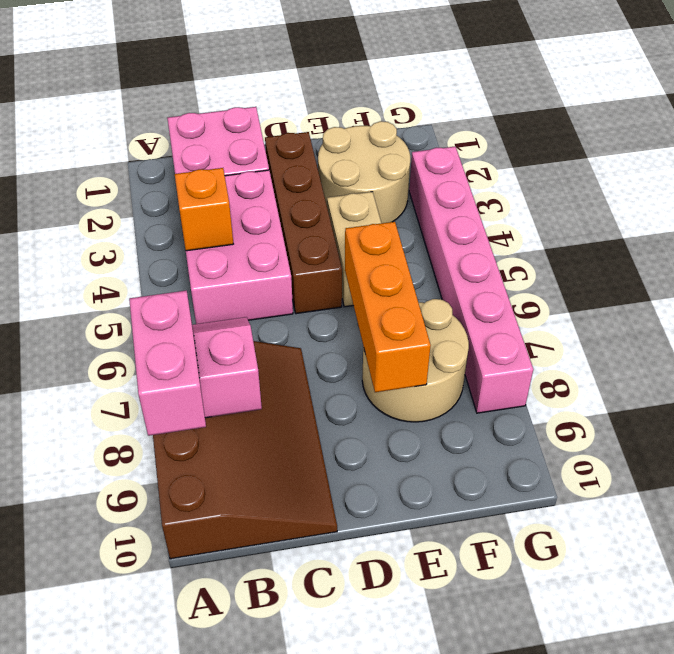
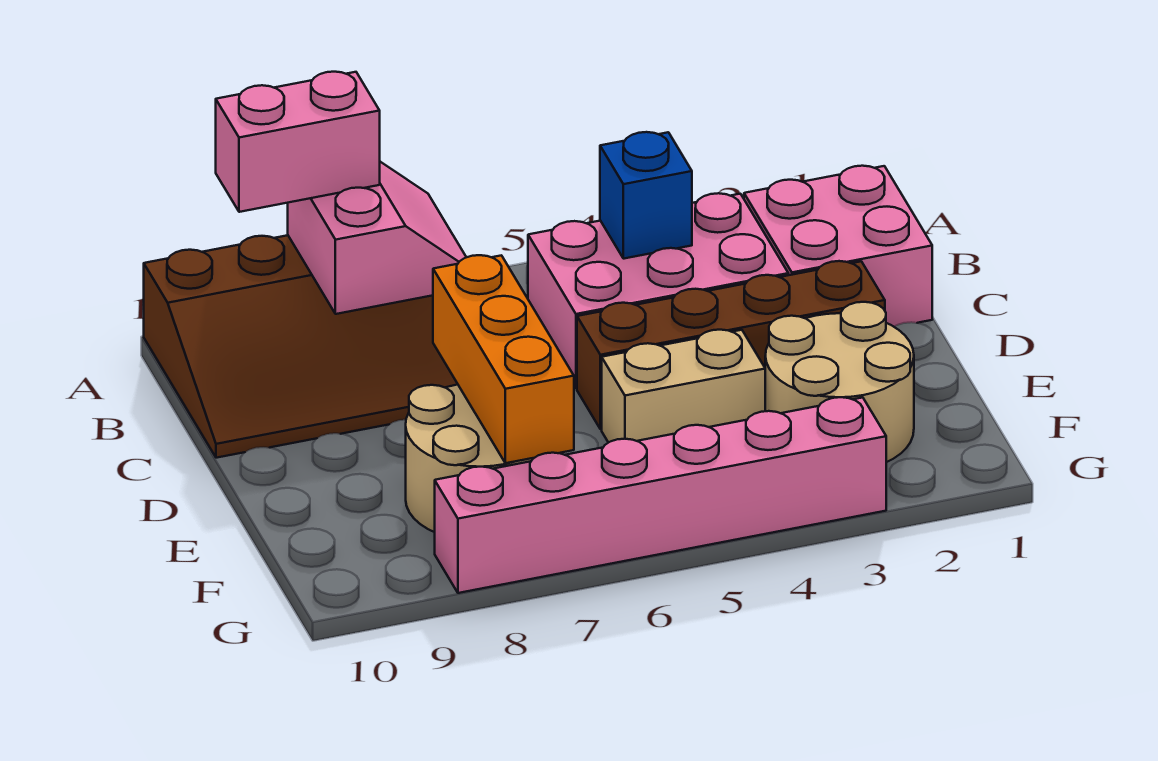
orange brick B4 level 2 -> blue brick B4 level 2
orange brick E6:E8 level 2 -> orange brick D7:F7 level 2

